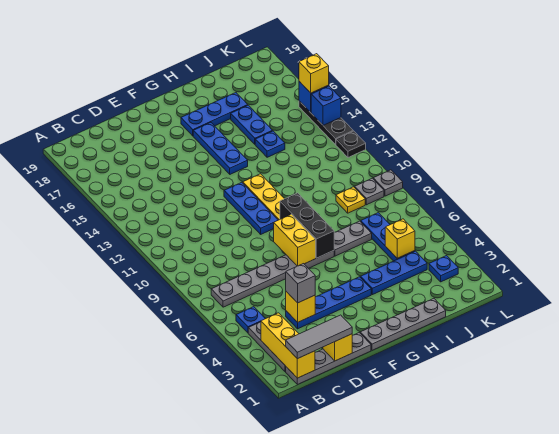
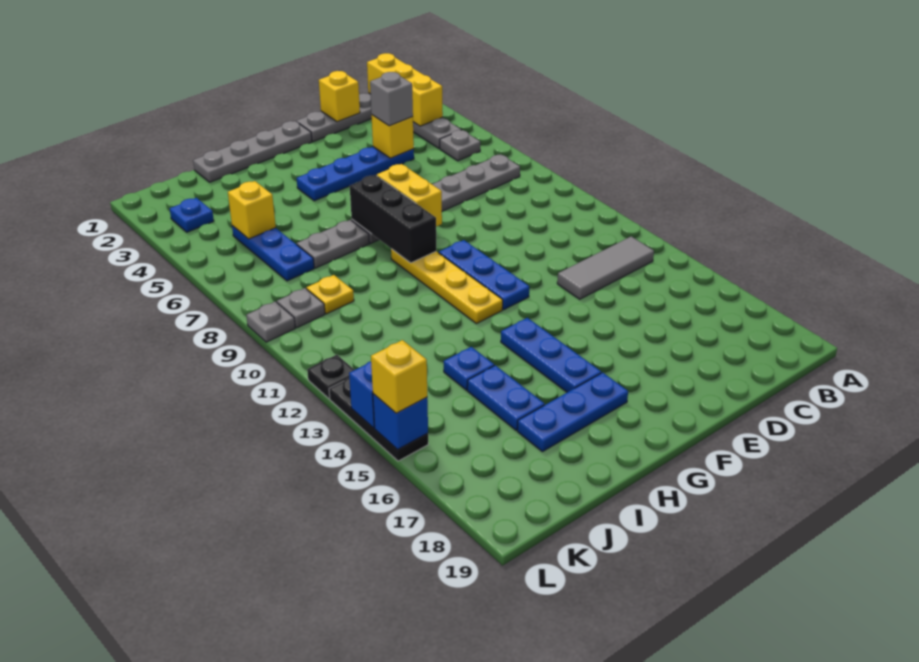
grey tile B1:D1 level 3 -> grey tile B13:D13 level 1
blue plate B5 level 1 -> grey plate B5 level 1
blue plate H4:J4 level 1 -> none

